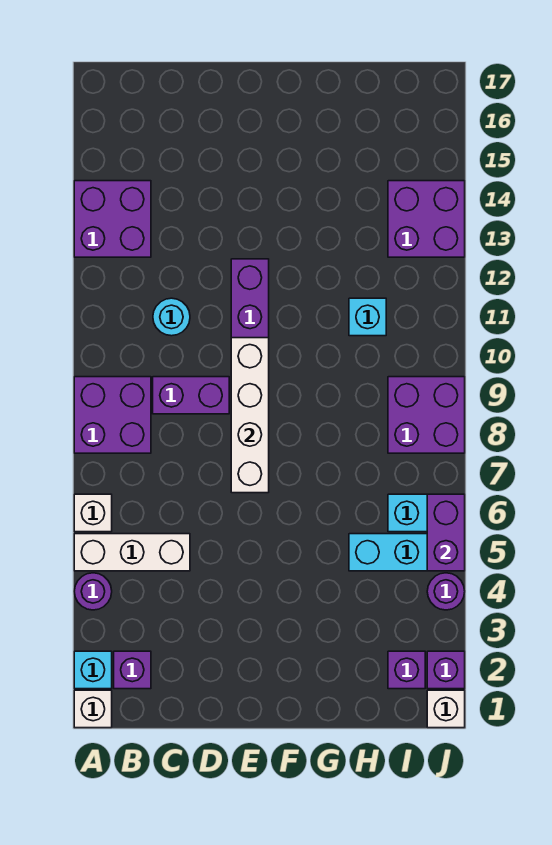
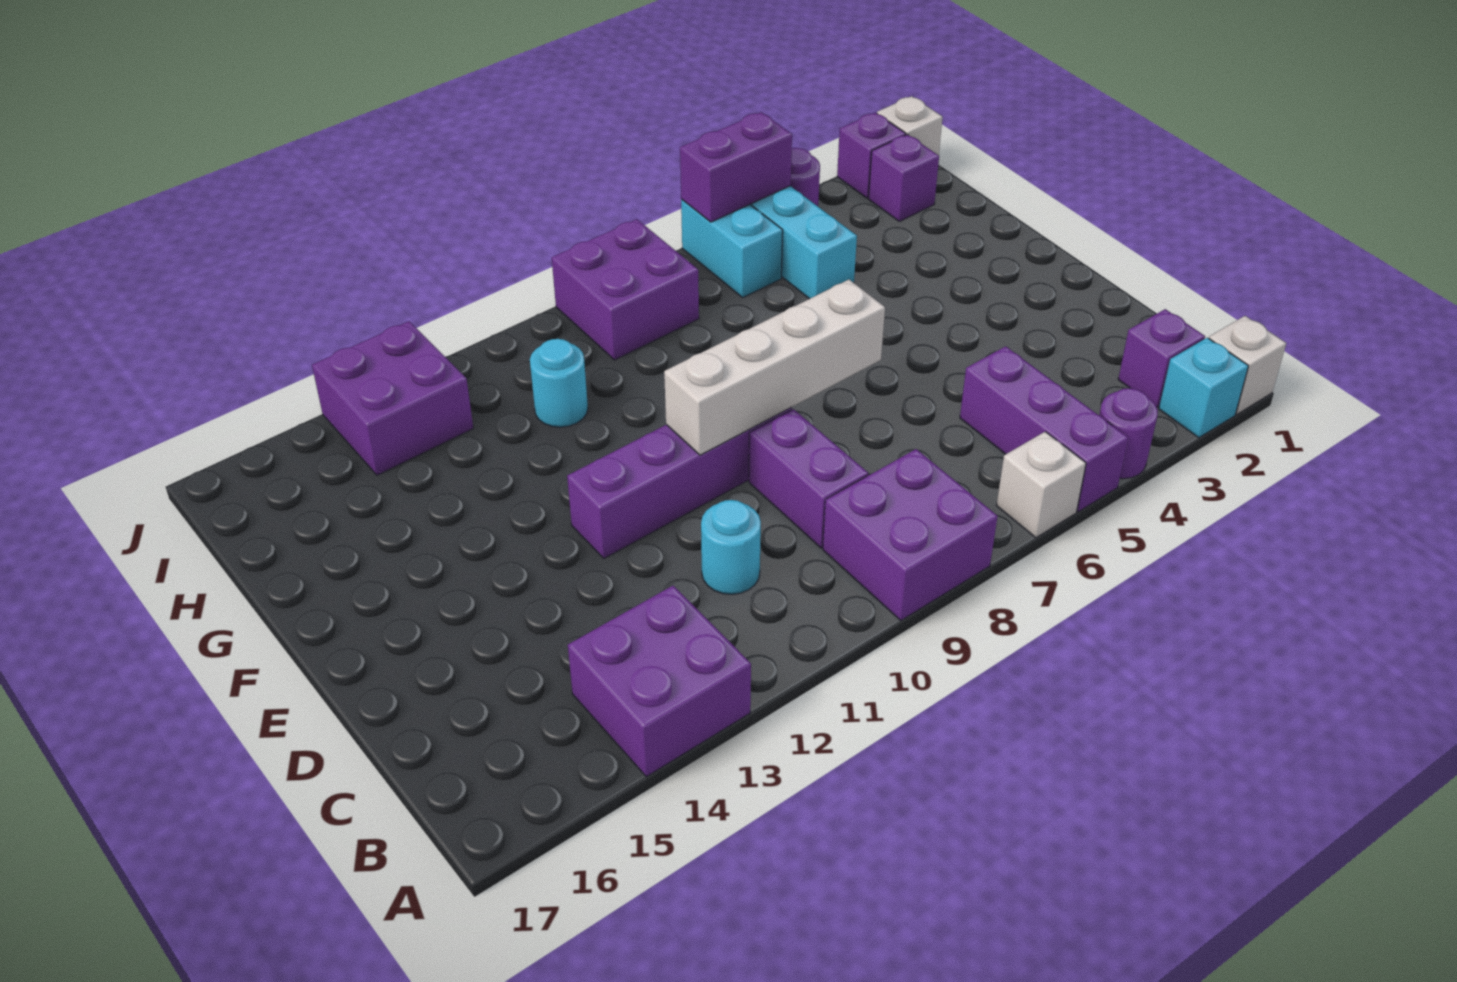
white brick A5:C5 level 1 -> purple brick A5:C5 level 1
cyan brick H11 level 1 -> cyan round brick H11 level 1

